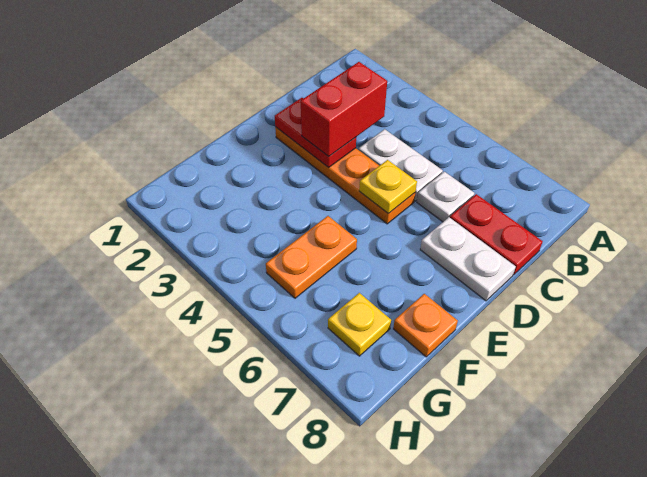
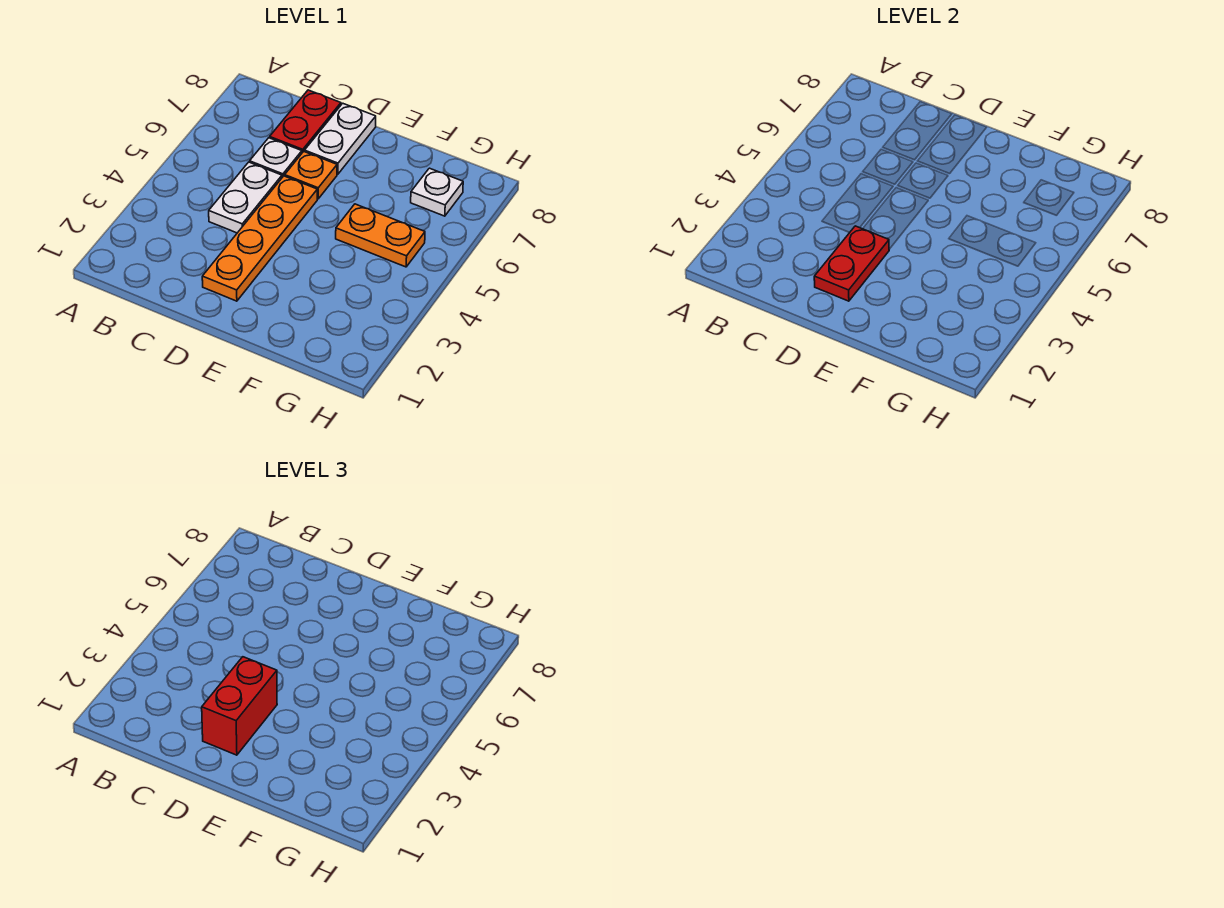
red brick C3:D3 level 3 -> red brick D2:D3 level 3
yellow plate D5 level 2 -> none
orange plate F8 level 1 -> orange plate D6 level 1
yellow plate G7 level 1 -> white plate G7 level 1

